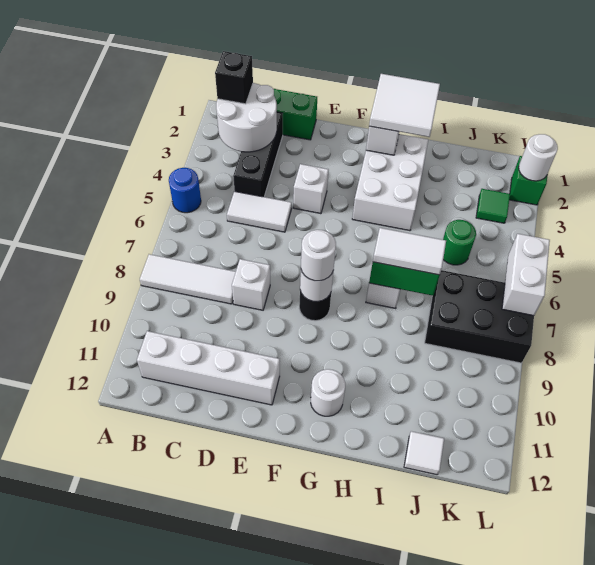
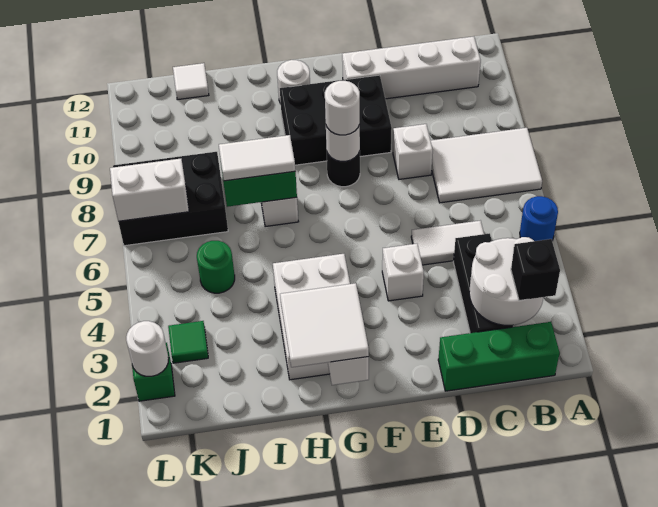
white tile A8:C8 level 1 -> white tile A7:C8 level 1
none -> black brick E9:G10 level 1
white brick L6:L7 level 2 -> white brick K7:L7 level 2

